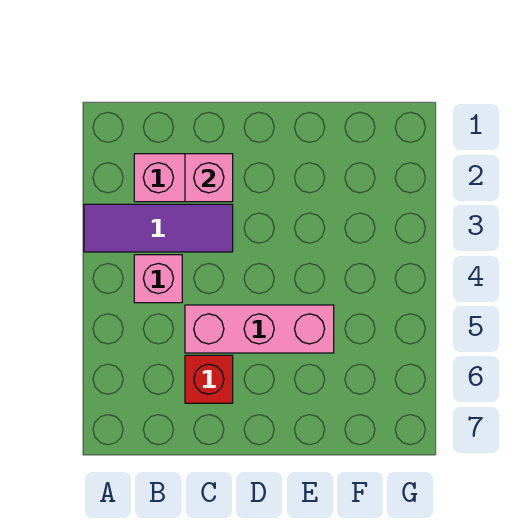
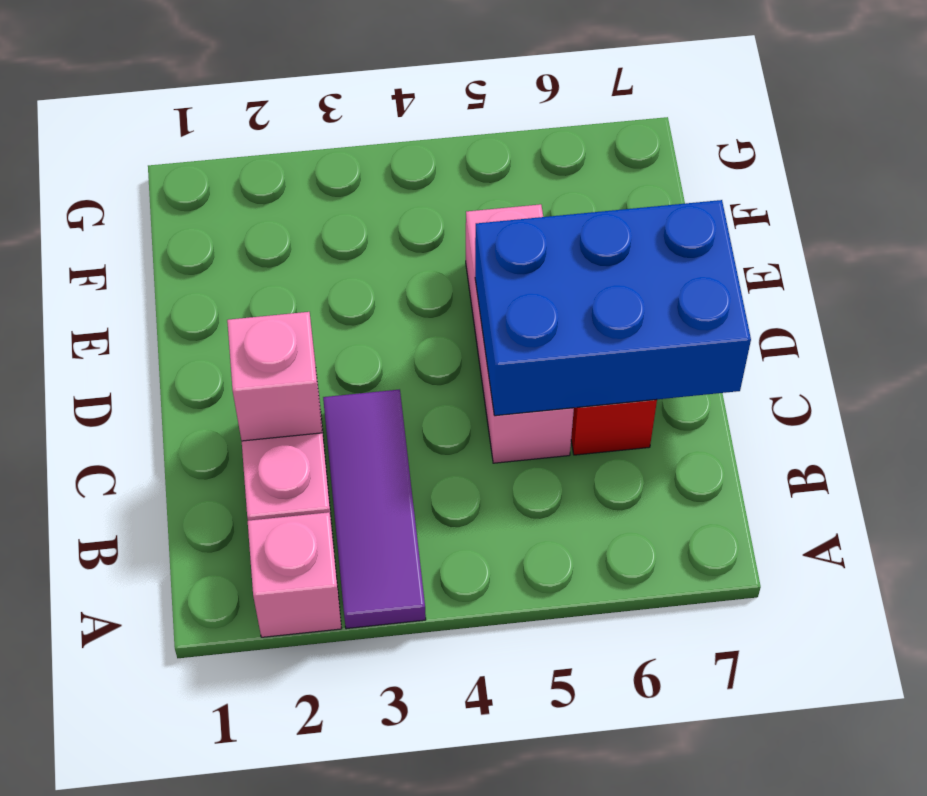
pink brick B4 level 1 -> pink brick A2 level 1
none -> blue brick C5:D7 level 2

